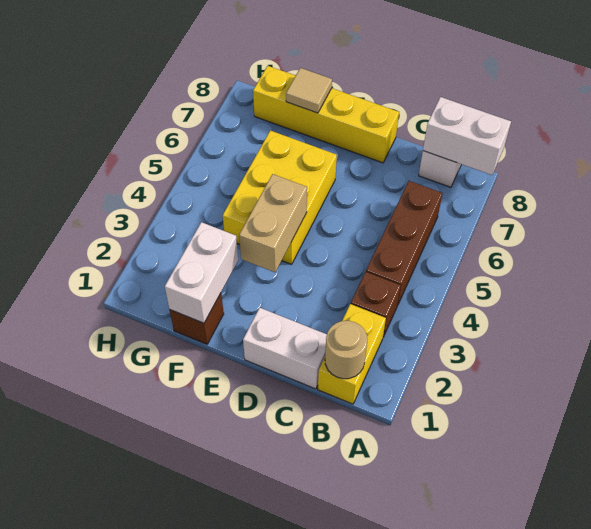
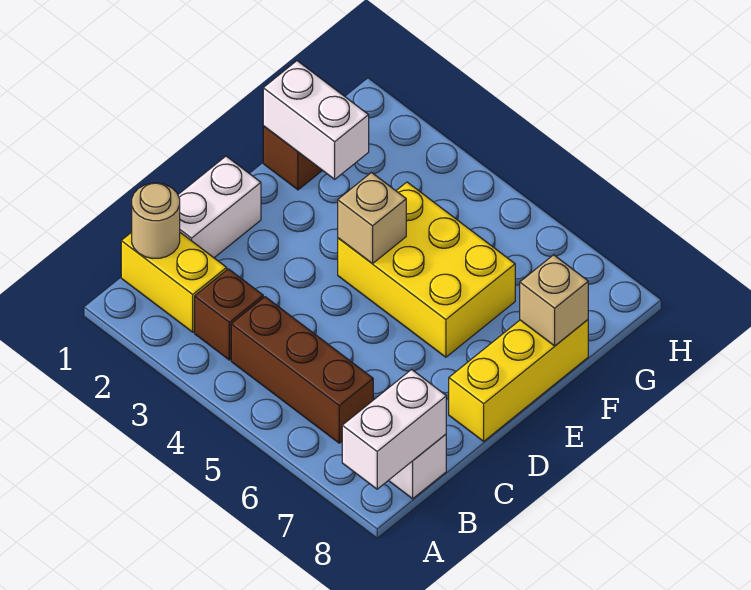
yellow brick D8:G8 level 1 -> yellow brick D8:F8 level 1
tan brick E3:E4 level 2 -> tan brick E4 level 2
tan tile F8 level 2 -> tan brick F8 level 2

